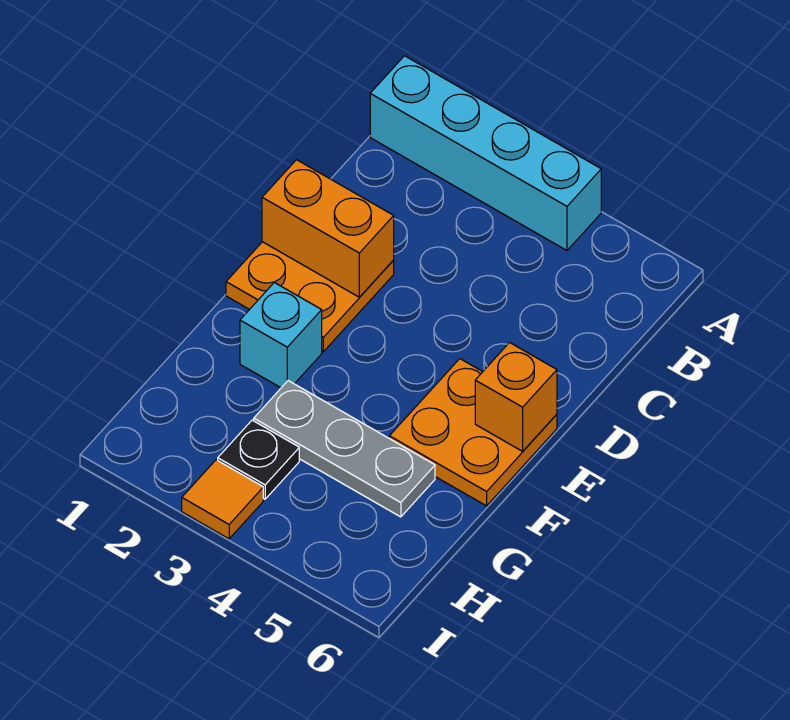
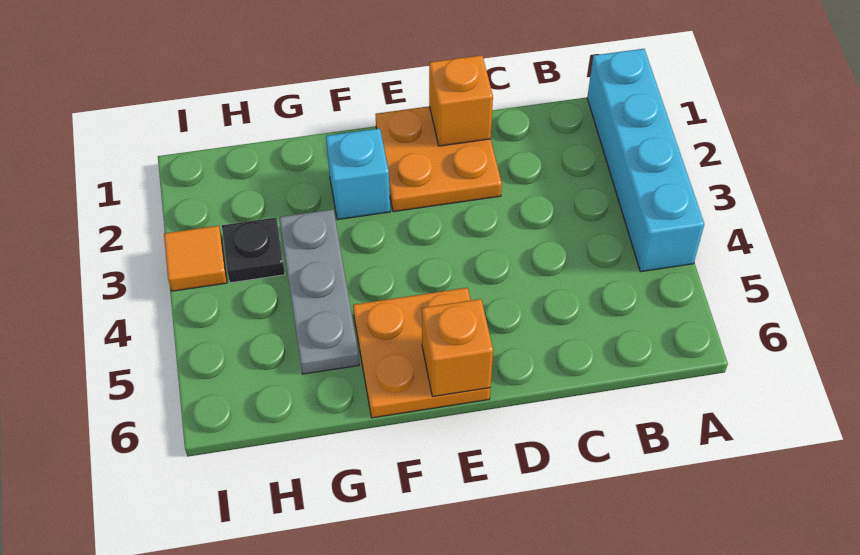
orange brick D1:D2 level 2 -> orange brick D1 level 2

